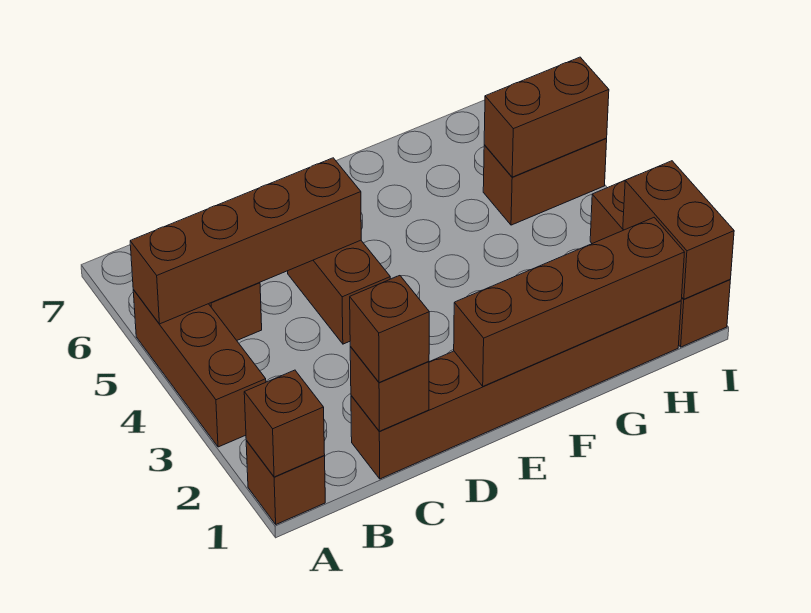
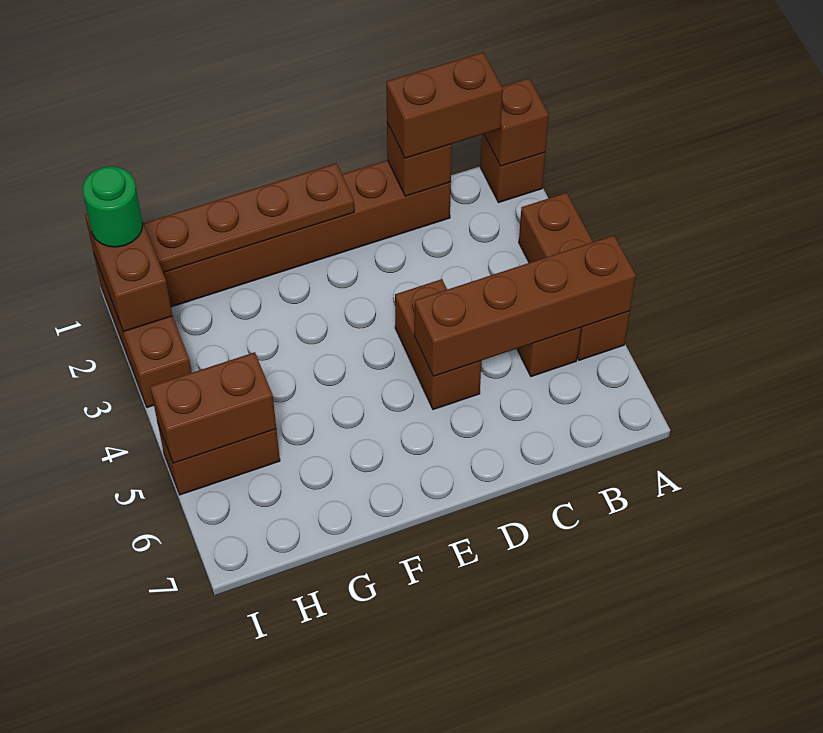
brown brick C1 level 3 -> brown brick B1:C1 level 3
brown brick E1:H1 level 2 -> brown plate E1:H1 level 2
none -> green round brick I1 level 3

